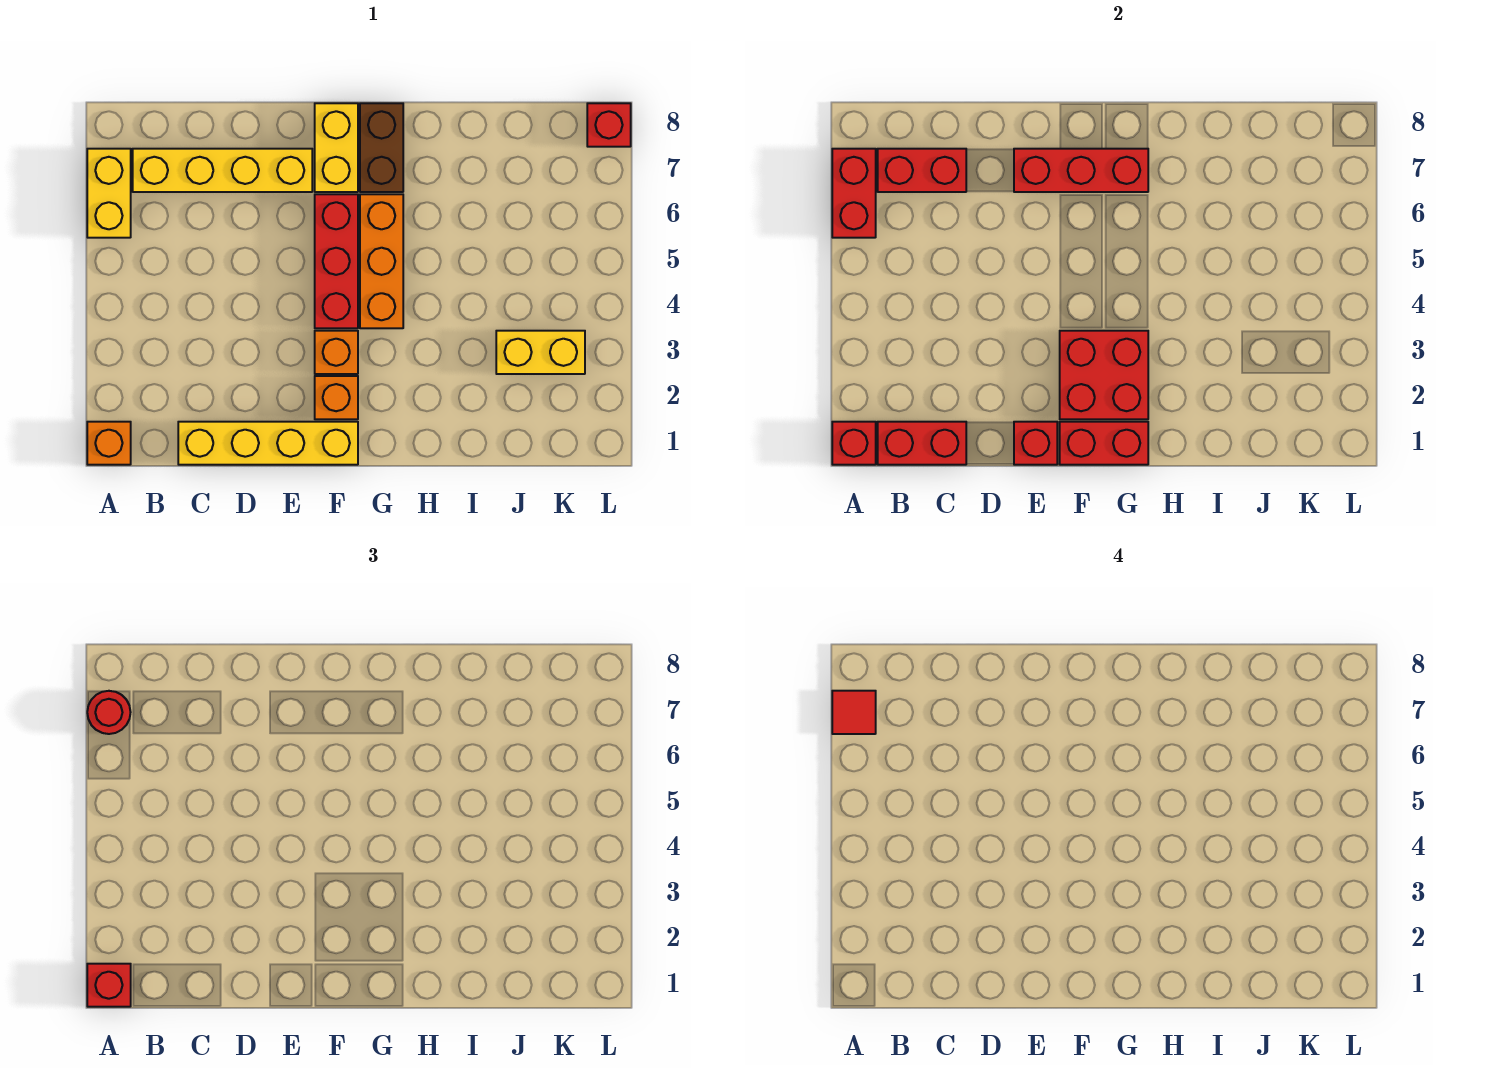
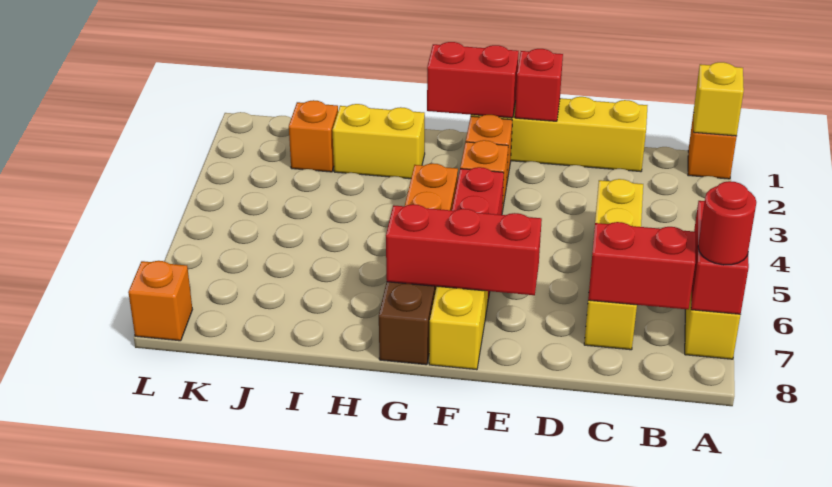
red brick A1 level 2 -> yellow brick A1 level 2
red brick A1 level 3 -> none
red tile A7 level 4 -> none
red brick B1:C1 level 2 -> none
yellow brick B7:E7 level 1 -> yellow brick C4:C7 level 1
red brick F2:G3 level 2 -> none
none -> orange brick J2 level 1
yellow brick J3:K3 level 1 -> yellow brick H2:I2 level 1
red brick L8 level 1 -> orange brick L8 level 1

